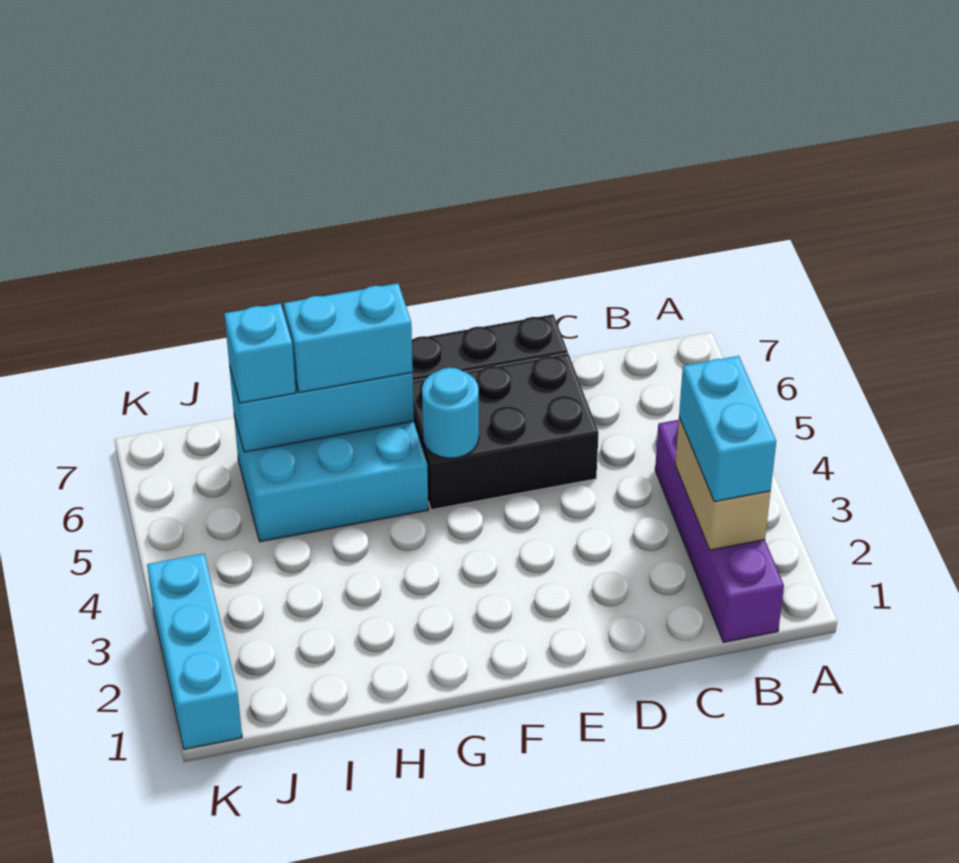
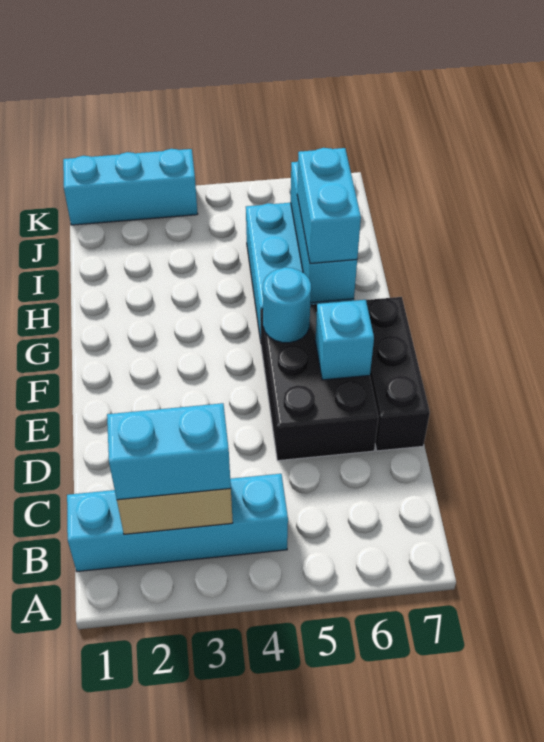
purple brick B1:B4 level 1 -> cyan brick B1:B4 level 1
cyan brick I6 level 3 -> cyan brick E6 level 2

